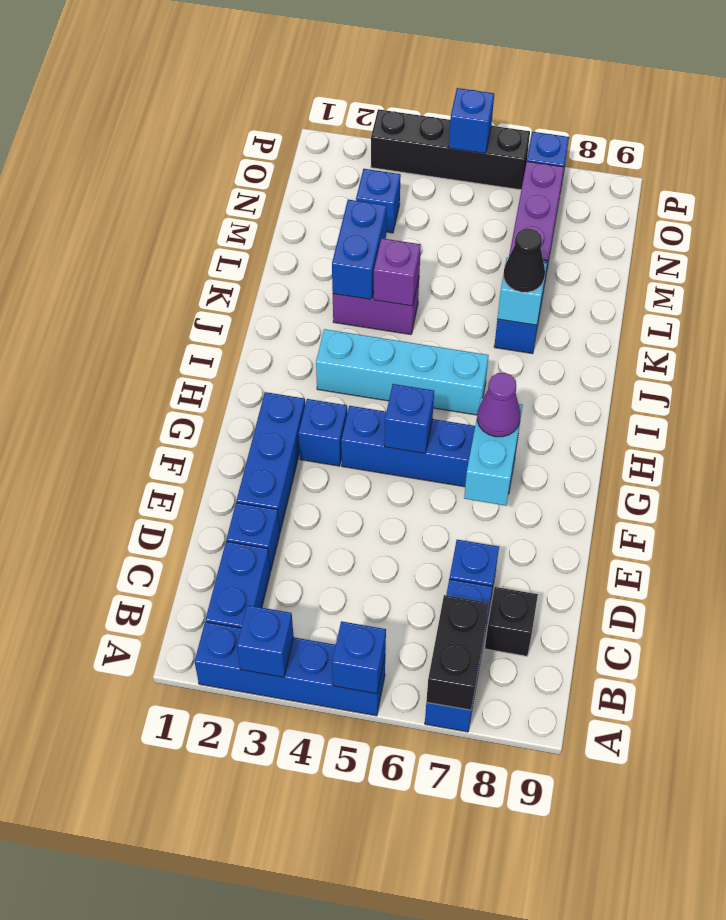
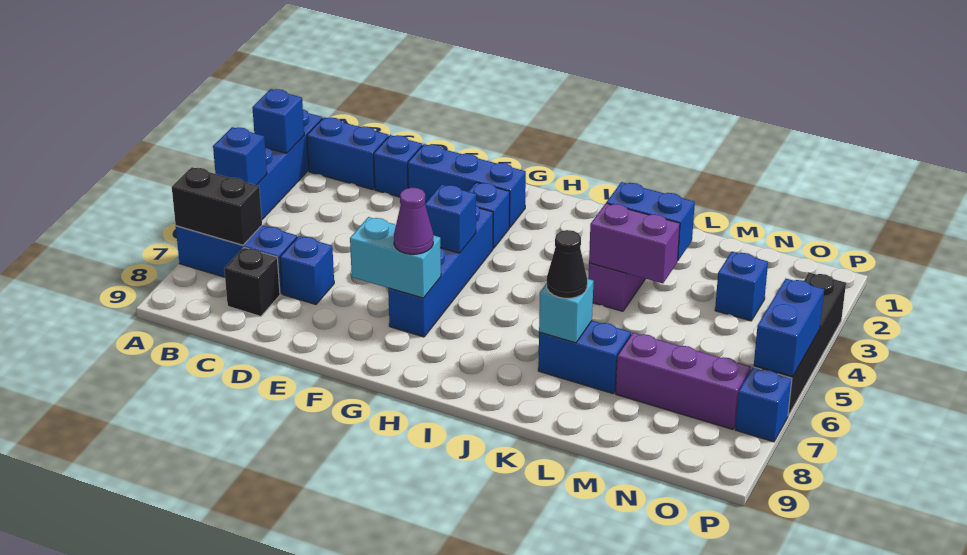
cyan brick I3:I6 level 1 -> none
purple brick K4 level 2 -> purple brick K4:L4 level 2
blue brick P5 level 2 -> blue brick P5:P6 level 2

